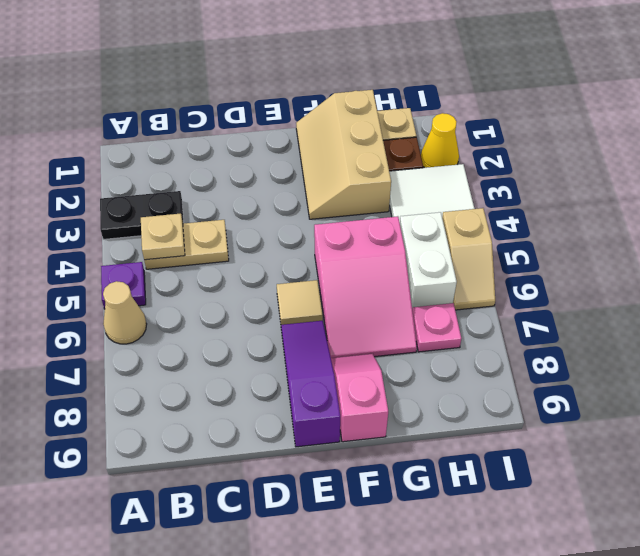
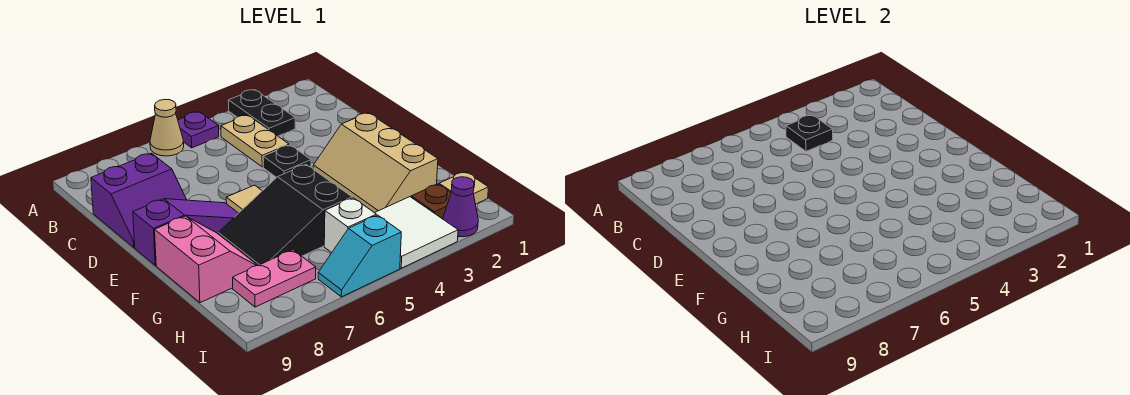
tan plate B4 level 2 -> black plate B4 level 2
none -> purple slope C8:D9 level 1 top C
none -> black plate D4 level 1
tan slope F1:G3 level 1 top G -> tan slope E2:G3 level 1 top 2
pink slope F5:G7 level 1 top 5 -> black slope F5:G7 level 1 top 5
pink slope F8:F9 level 1 top 9 -> pink slope F8:G9 level 1 top 9
white brick H5:H6 level 1 -> white brick H5 level 1
pink plate H7 level 1 -> pink plate H7:H8 level 1
yellow cone I2 level 1 -> purple cone I2 level 1
tan slope I5:I6 level 1 top 5 -> cyan slope I5:I6 level 1 top 5

